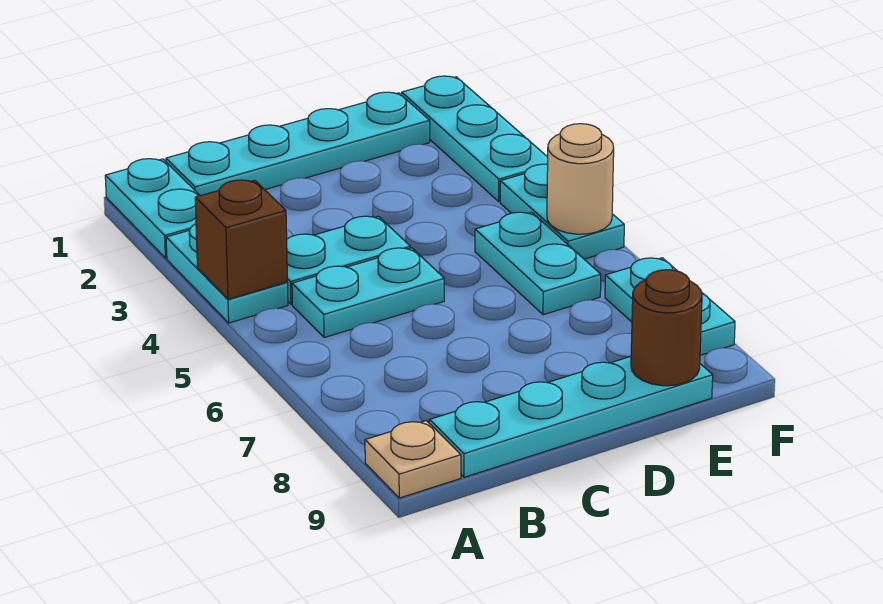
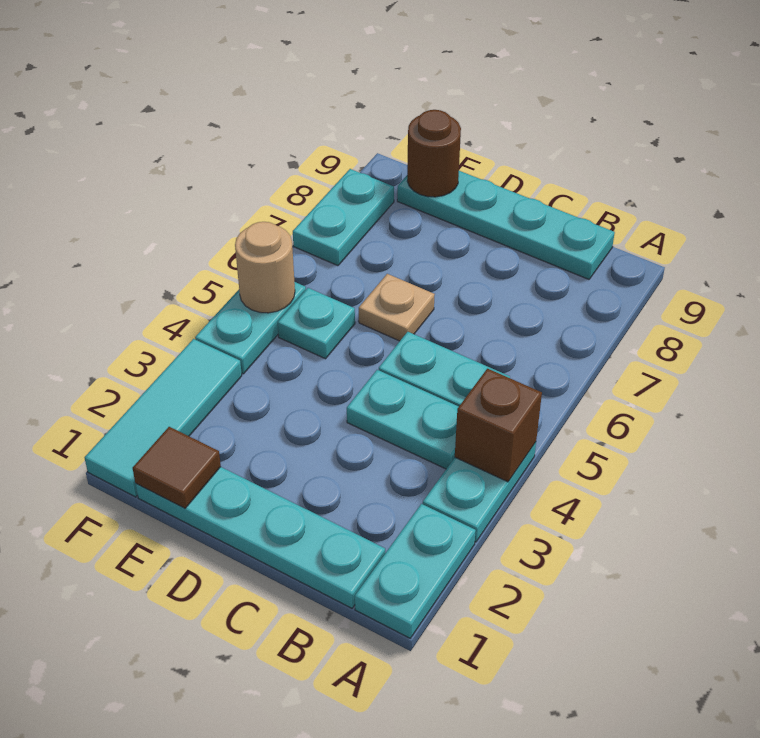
tan plate A9 level 1 -> tan plate D6 level 1
none -> brown tile E1 level 2
cyan plate E5:E6 level 1 -> cyan plate E5 level 1
cyan plate F1:F3 level 1 -> cyan tile F1:F3 level 1

